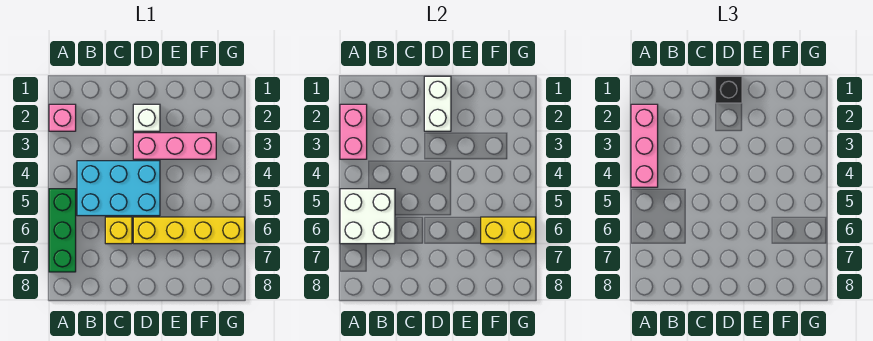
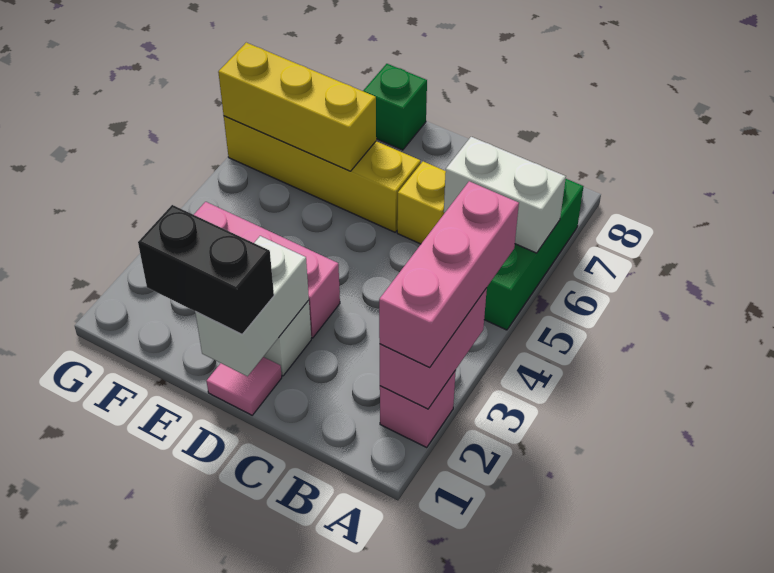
white brick A5:B6 level 2 -> white brick A6:B6 level 2
cyan brick B4:D5 level 1 -> none
none -> pink tile D1 level 1
black brick D1 level 3 -> black brick D1:E1 level 3
none -> green brick E8 level 1
yellow brick F6:G6 level 2 -> yellow brick E6:G6 level 2

